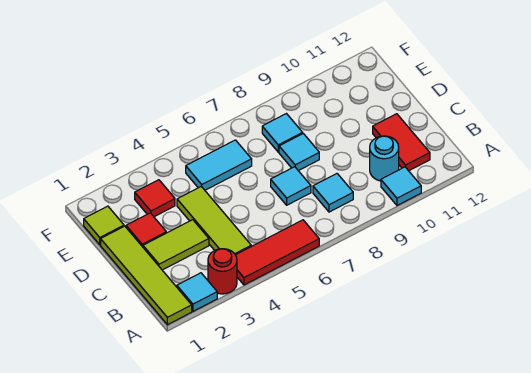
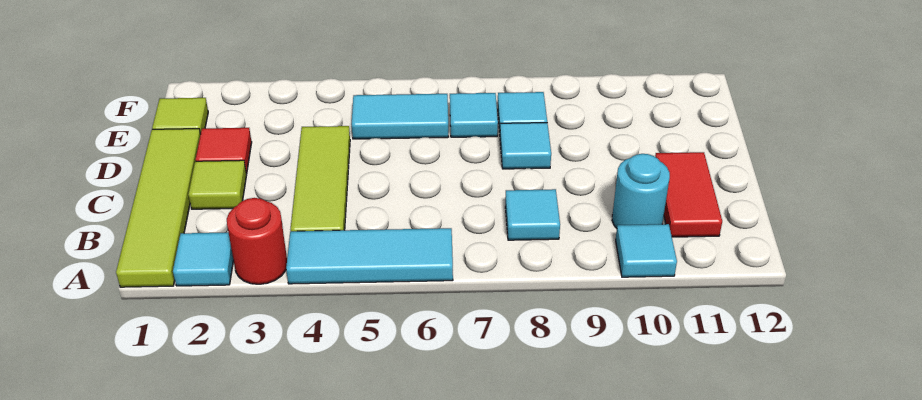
red tile A4:A6 level 1 -> cyan tile A4:A6 level 1
lime tile C2:C3 level 1 -> lime tile C2 level 1
cyan tile C7 level 1 -> cyan tile E7 level 1
red tile E3 level 1 -> none

